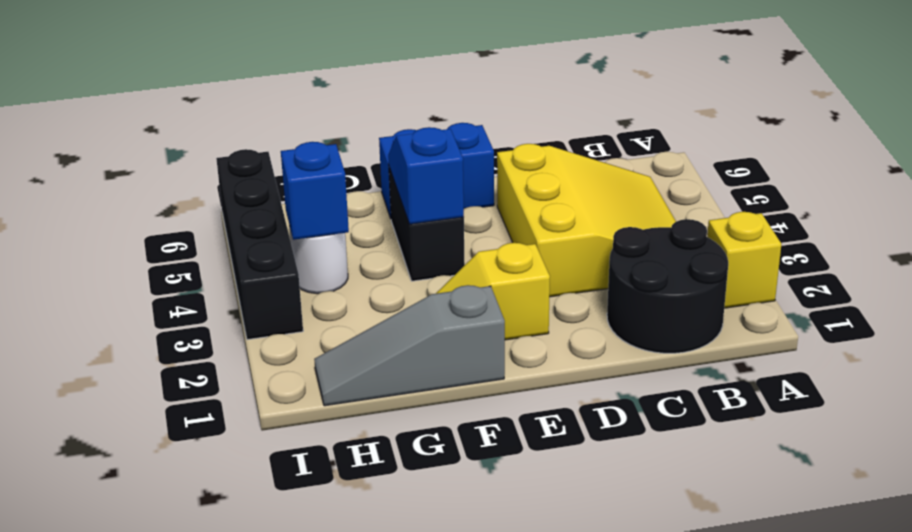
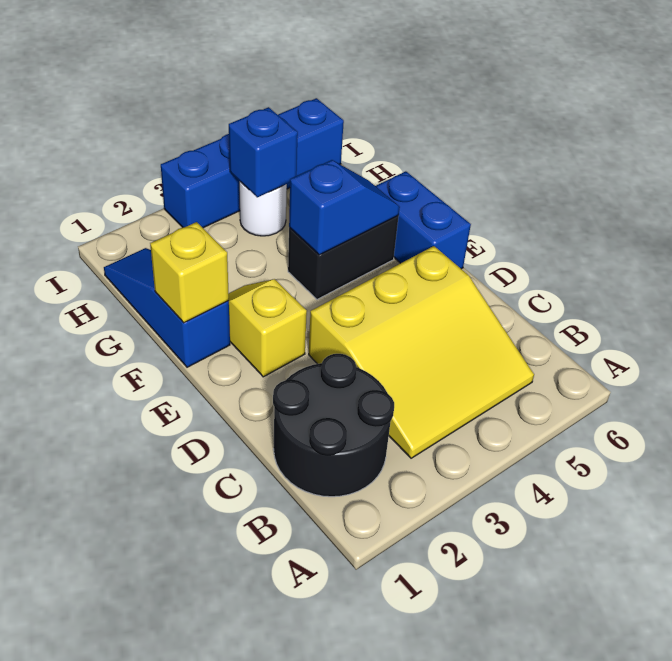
yellow brick A2 level 1 -> yellow brick F1 level 2
grey slope F1:H1 level 1 top F -> blue slope F1:H1 level 1 top F
black brick I3:I6 level 1 -> blue brick I3:I6 level 1

